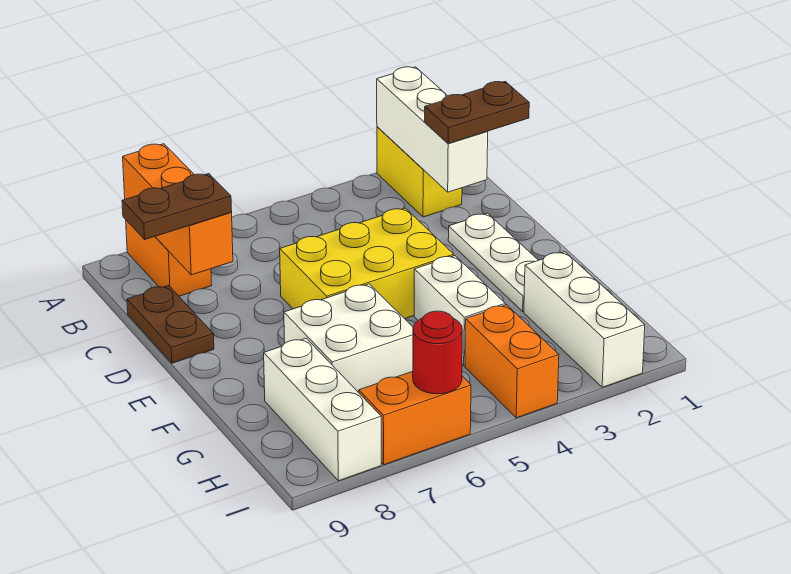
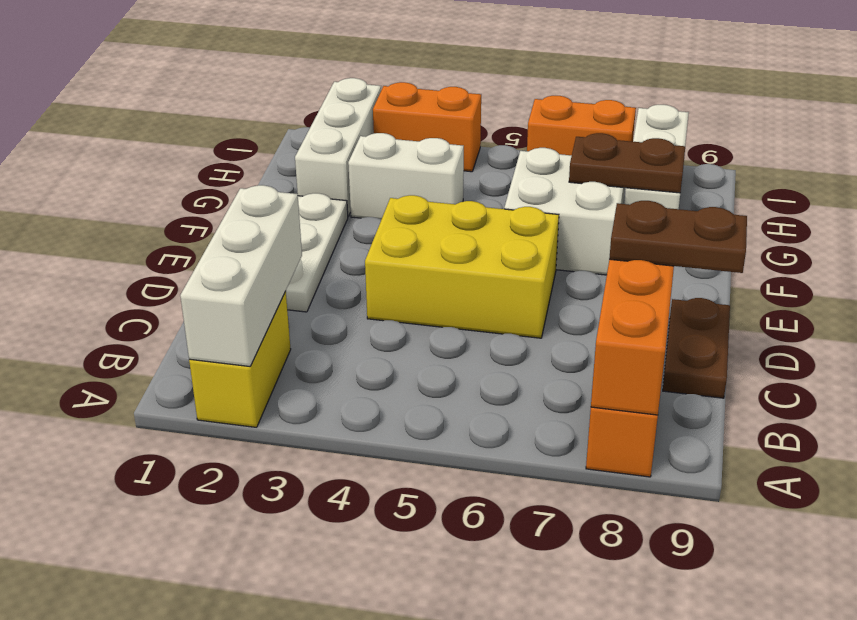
brown plate C1:C2 level 3 -> brown plate G7:G8 level 2
white brick F4:G4 level 1 -> white brick G3:G4 level 1
orange brick H4:I4 level 1 -> orange brick I3:I4 level 1
red round brick I6 level 2 -> none

